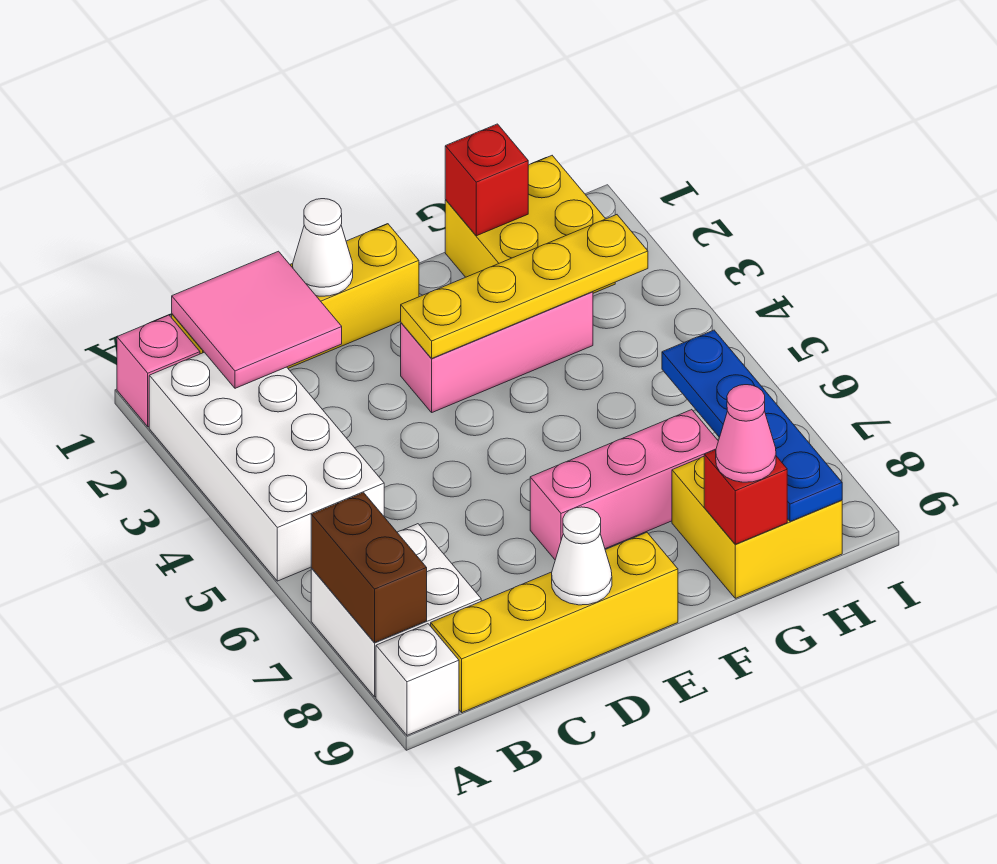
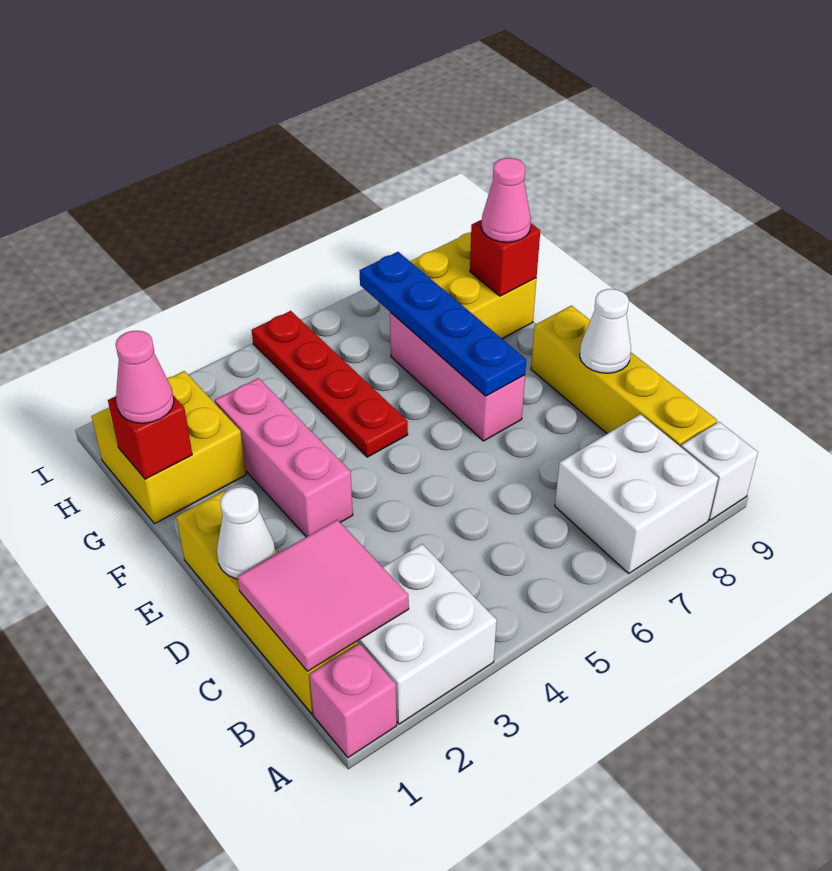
white brick A2:B5 level 1 -> white brick A2:B3 level 1
brown brick A7:A8 level 2 -> none
yellow plate E3:H3 level 2 -> none
none -> red plate F5:I5 level 1
none -> pink cone G1 level 3
blue plate H6:H9 level 2 -> blue plate E7:H7 level 2

